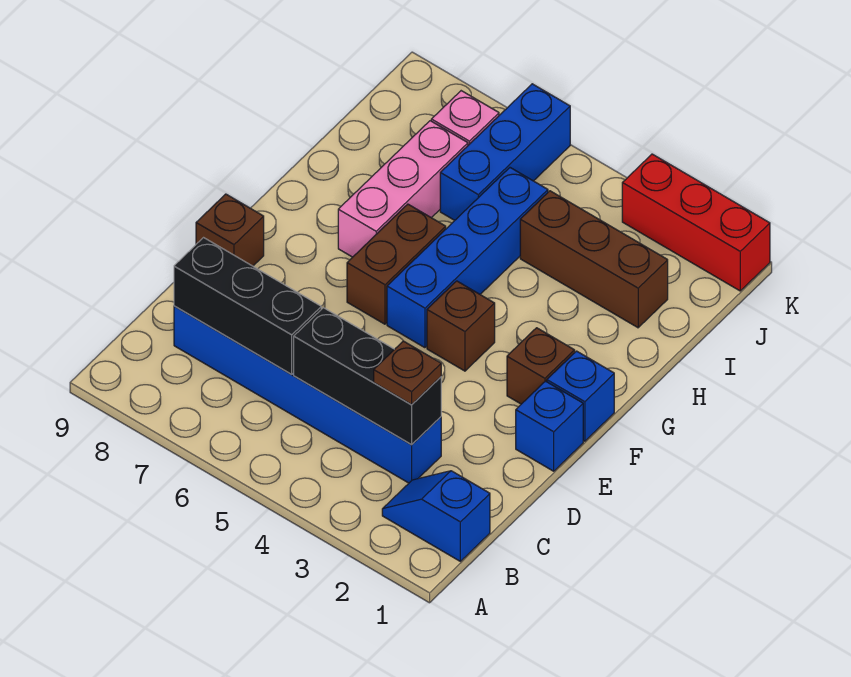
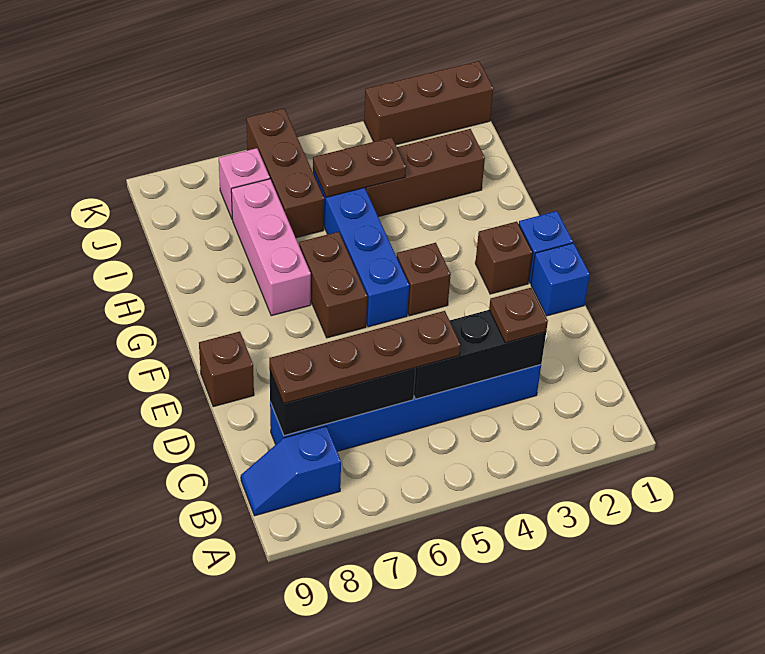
blue slope B1:B2 level 1 top 1 -> blue slope B8:B9 level 1 top 8
none -> brown plate C5:C8 level 3
none -> brown plate I4:I5 level 2
blue brick I6:K6 level 1 -> brown brick I6:K6 level 1
red brick K1:K3 level 1 -> brown brick K1:K3 level 1

